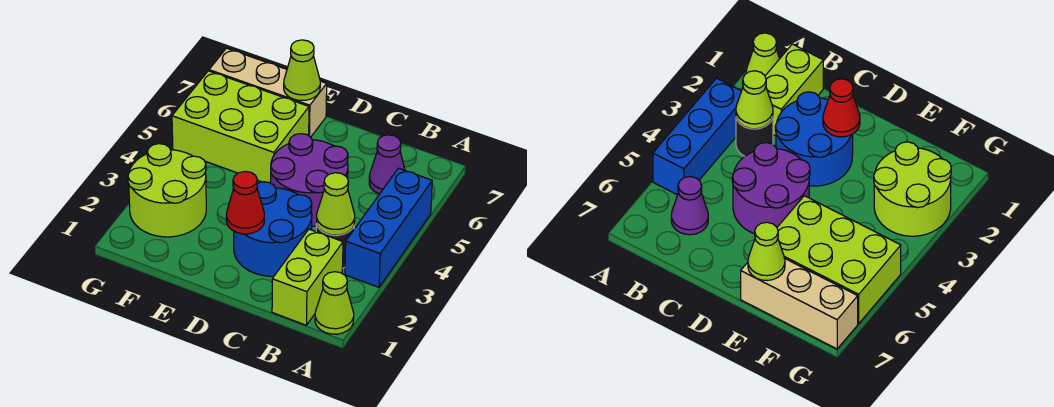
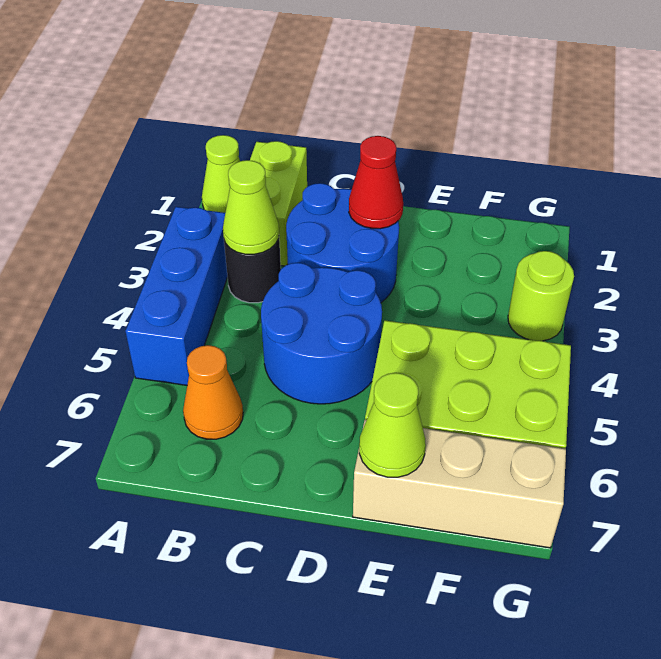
purple cone B6 level 1 -> orange cone B6 level 1
purple round brick C4:D5 level 1 -> blue round brick C4:D5 level 1
lime round brick F2:G3 level 1 -> lime round brick G3 level 1

